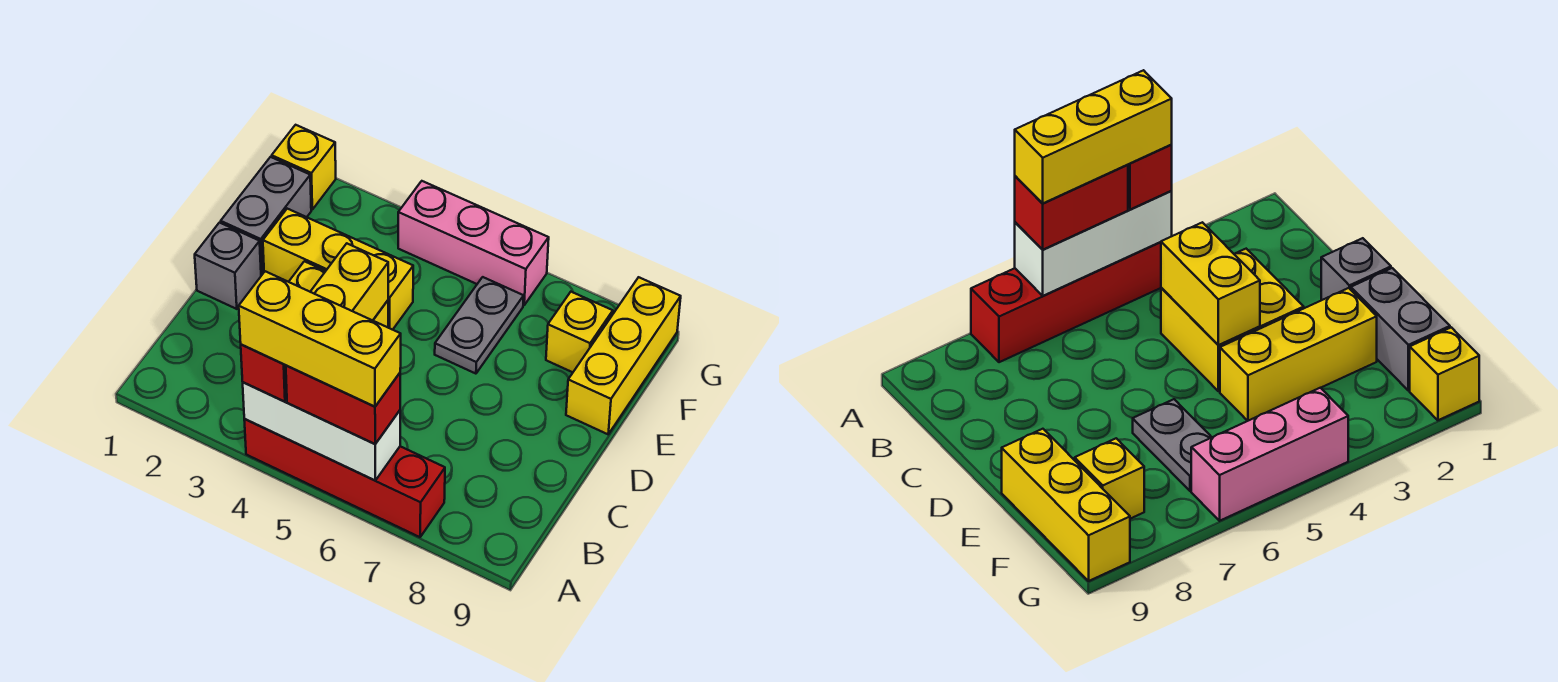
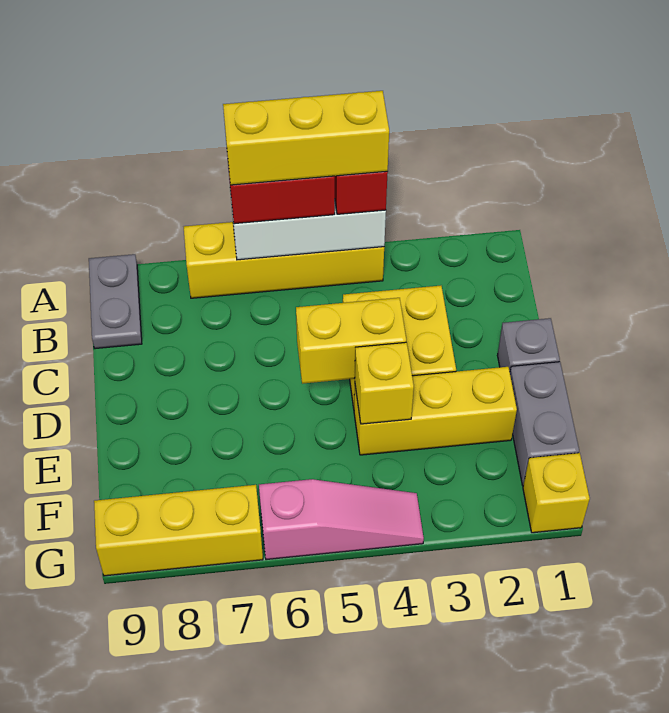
red brick A4:A7 level 1 -> yellow brick A4:A7 level 1
yellow brick C4:D4 level 2 -> yellow brick D4:D5 level 2
grey plate E6:F6 level 1 -> grey plate A9:B9 level 1
yellow brick E9:G9 level 1 -> yellow brick G7:G9 level 1
yellow brick F8 level 1 -> yellow brick E4 level 2
pink brick G4:G6 level 1 -> pink slope G4:G6 level 1 top 6

